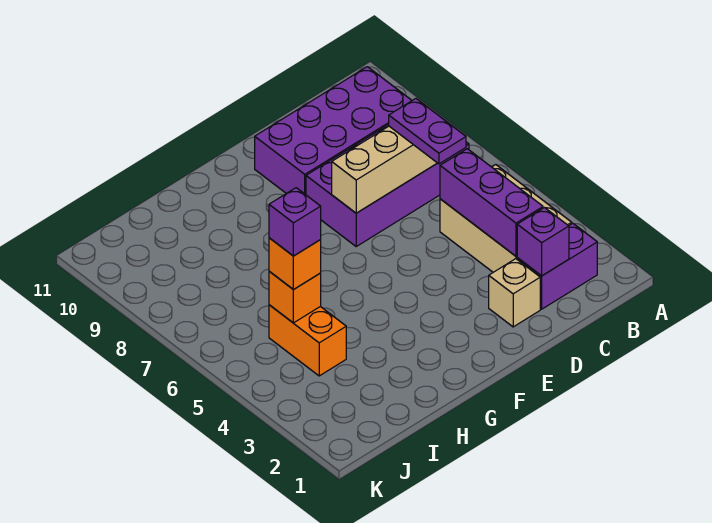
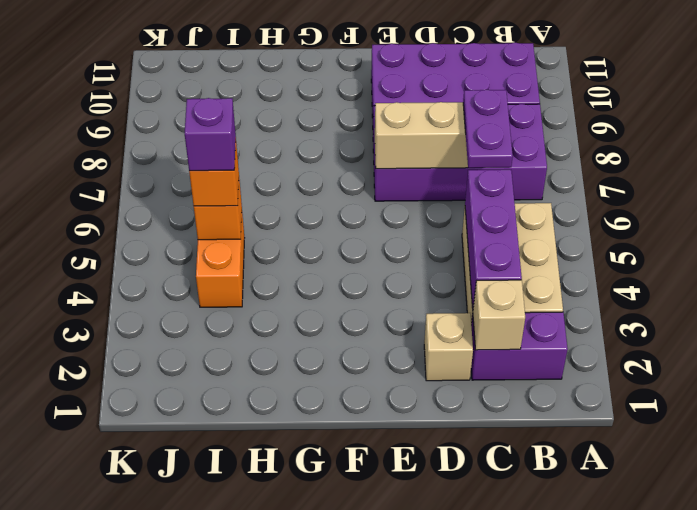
purple brick C2 level 2 -> tan brick C2 level 2

